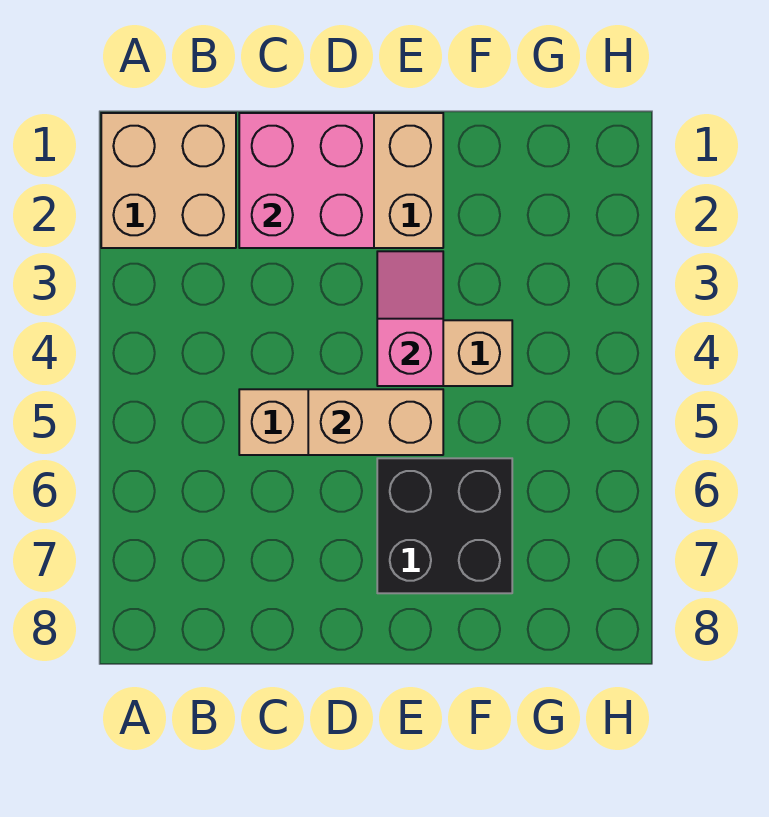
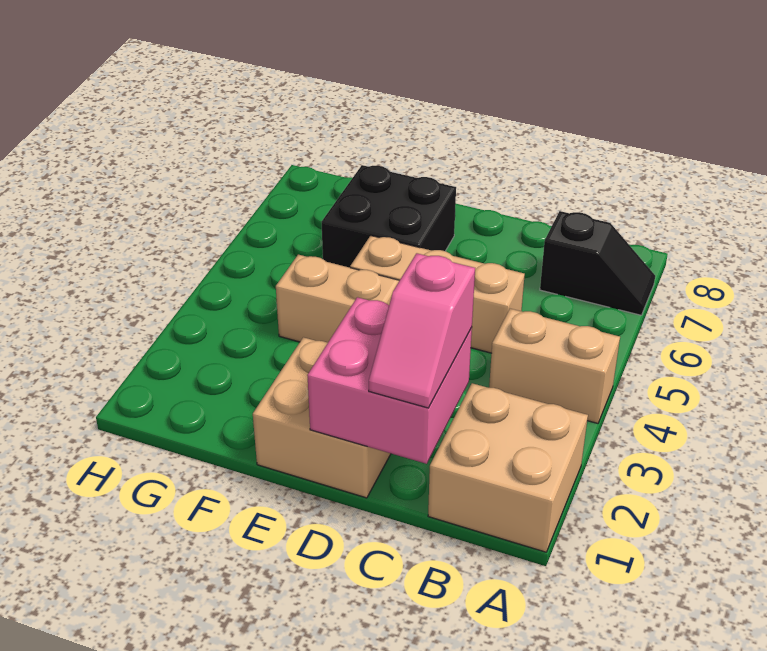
none -> black slope A7:B7 level 1 top B
tan brick D5:E5 level 2 -> tan brick A4:B4 level 1
pink slope E3:E4 level 2 top 4 -> pink slope C1:C2 level 3 top 2

